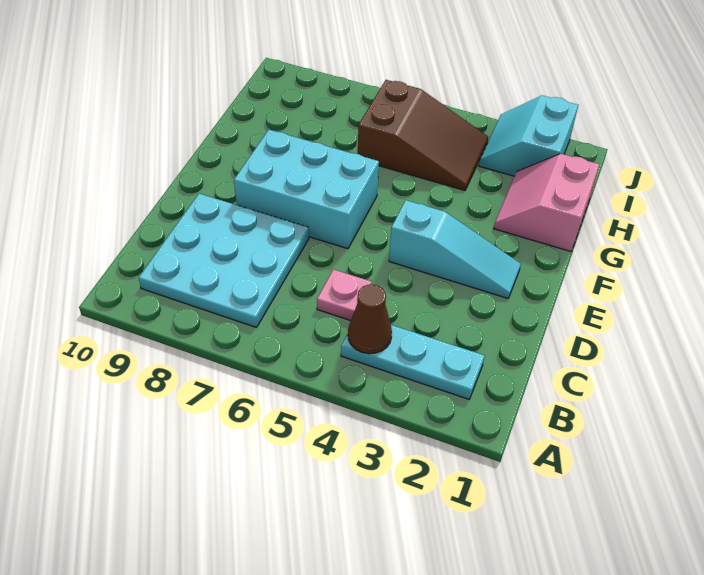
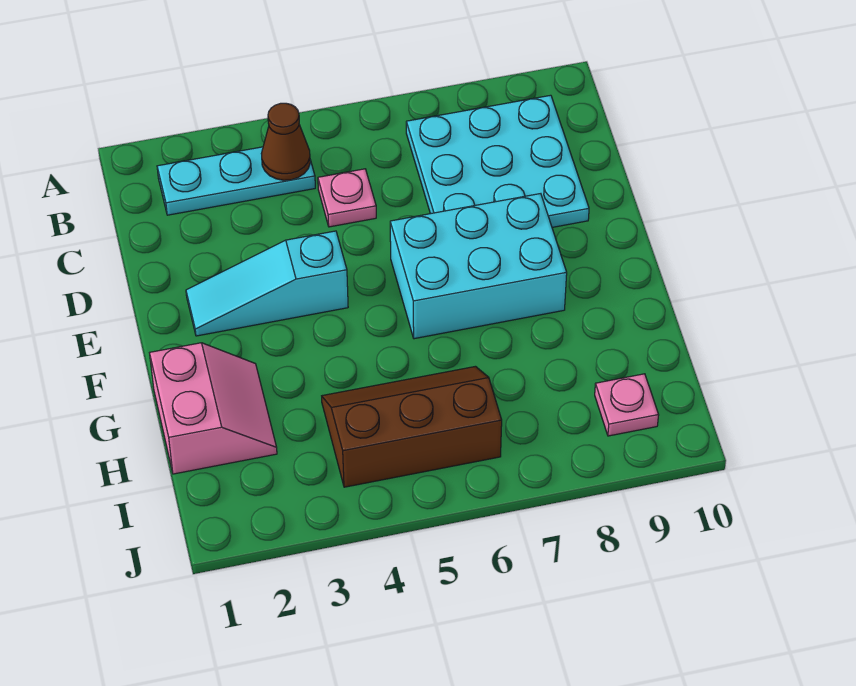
brown slope H4:I6 level 1 top 6 -> brown slope H4:I6 level 1 top I
cyan slope I2:J3 level 1 top 2 -> none
none -> pink plate I9 level 1

